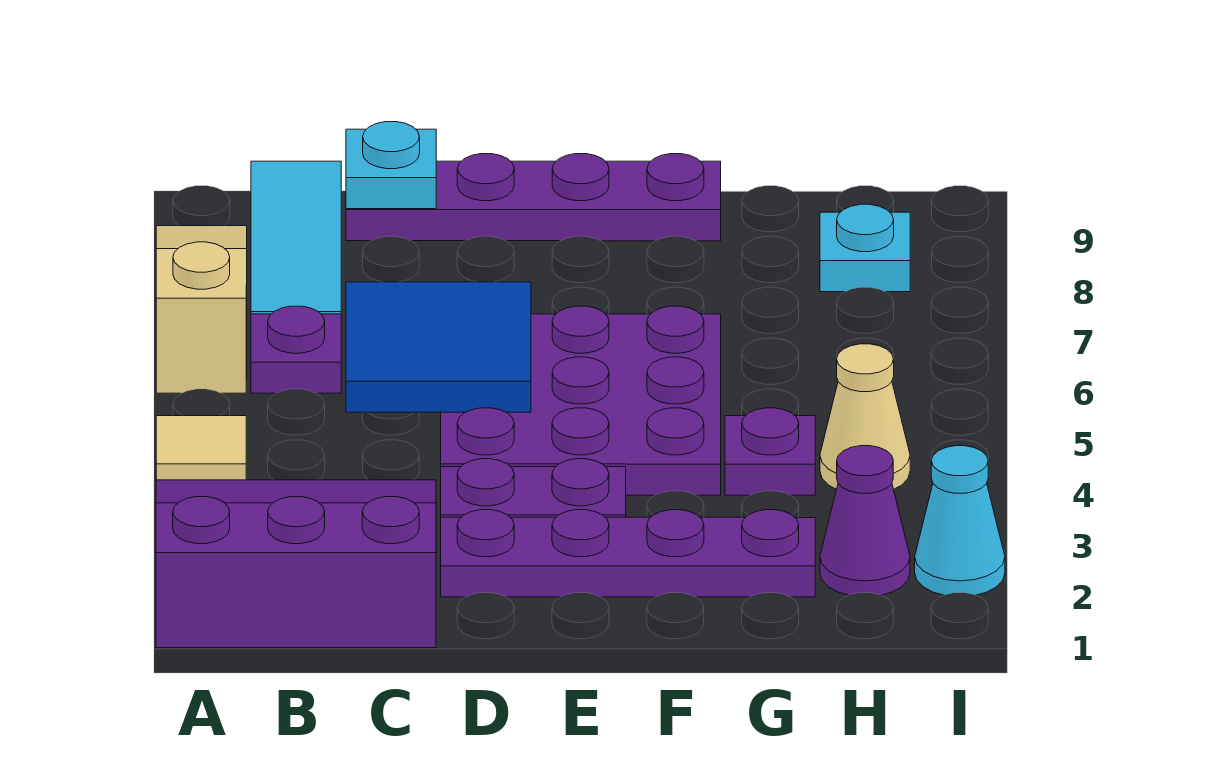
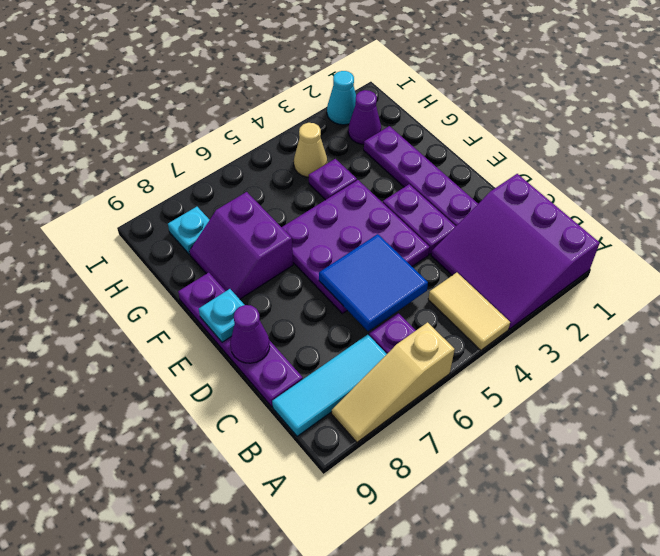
tan tile A4 level 1 -> tan tile A4:B4 level 1
cyan plate C9 level 2 -> cyan plate E9 level 2
none -> purple cone D9 level 2
none -> purple slope F7:G8 level 1 top 7

